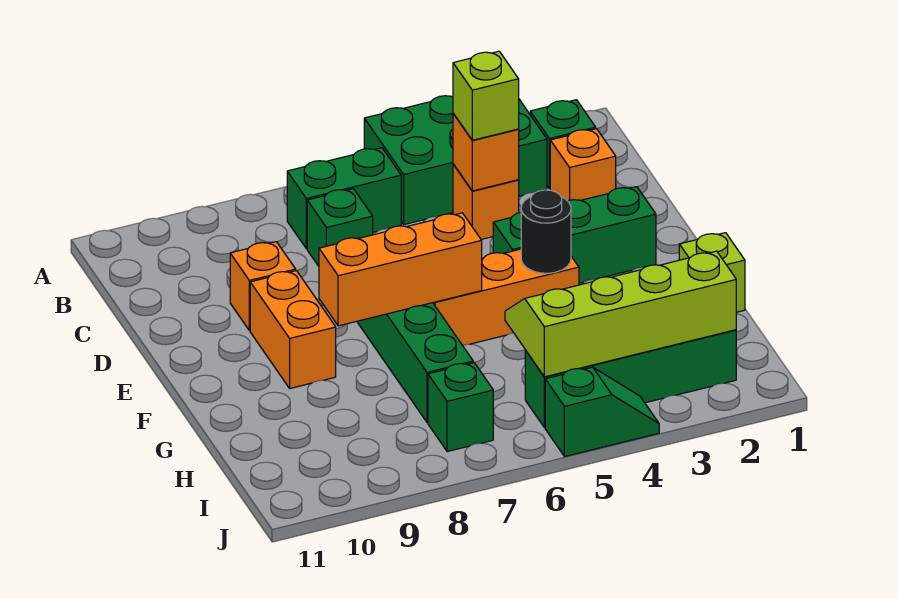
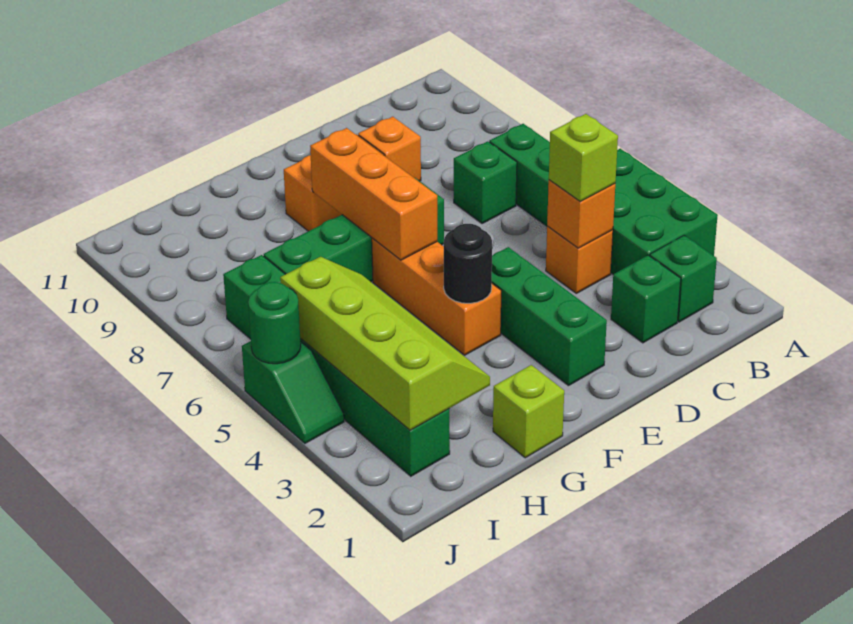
orange brick C2 level 1 -> green brick C2 level 1
none -> green round brick J5 level 2

